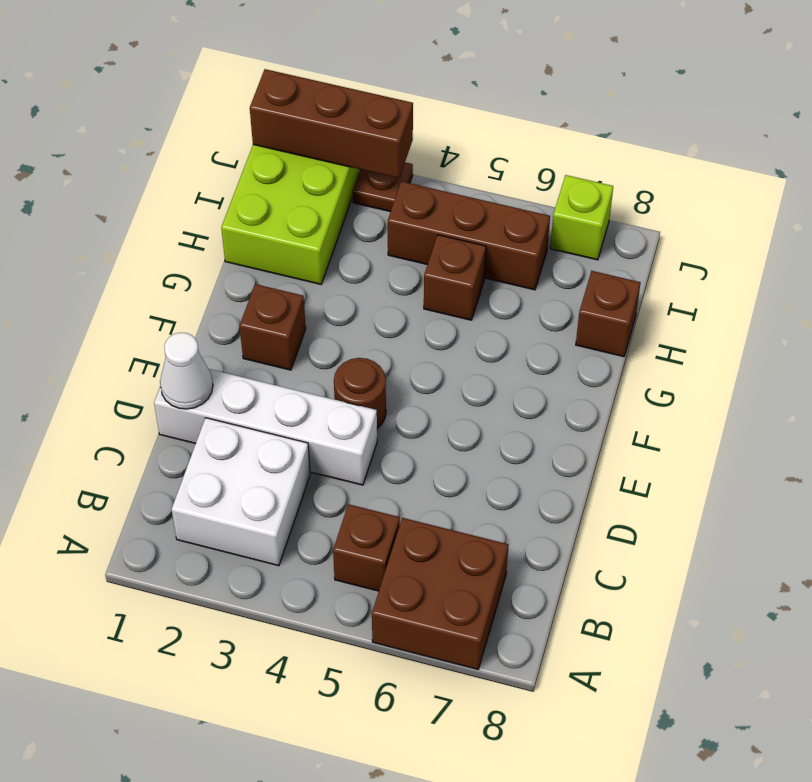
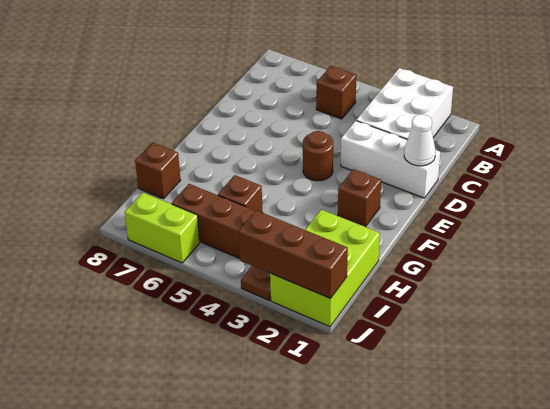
brown brick A6:B7 level 1 -> none
white brick B2:C3 level 1 -> white brick A2:C3 level 1
white brick D1:D4 level 1 -> white brick D1:D3 level 1
lime brick J7 level 1 -> lime brick J6:J7 level 1

